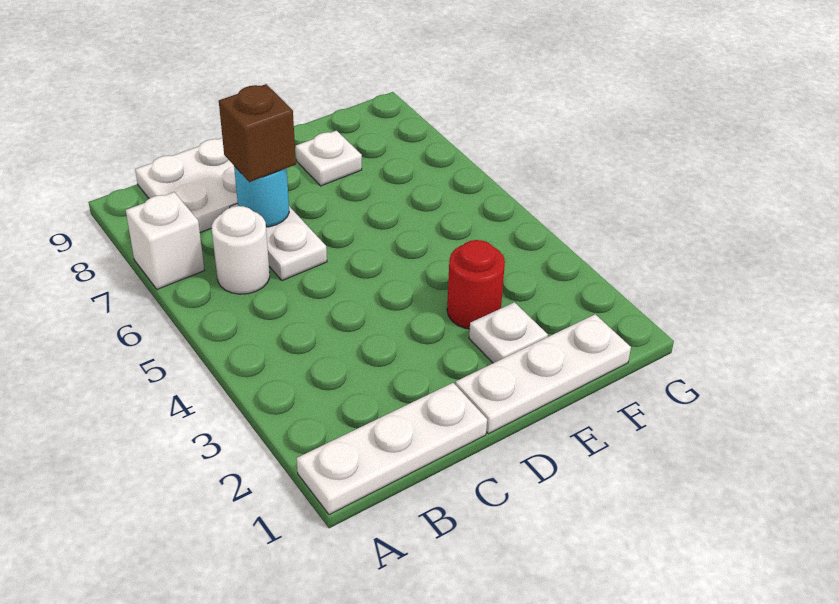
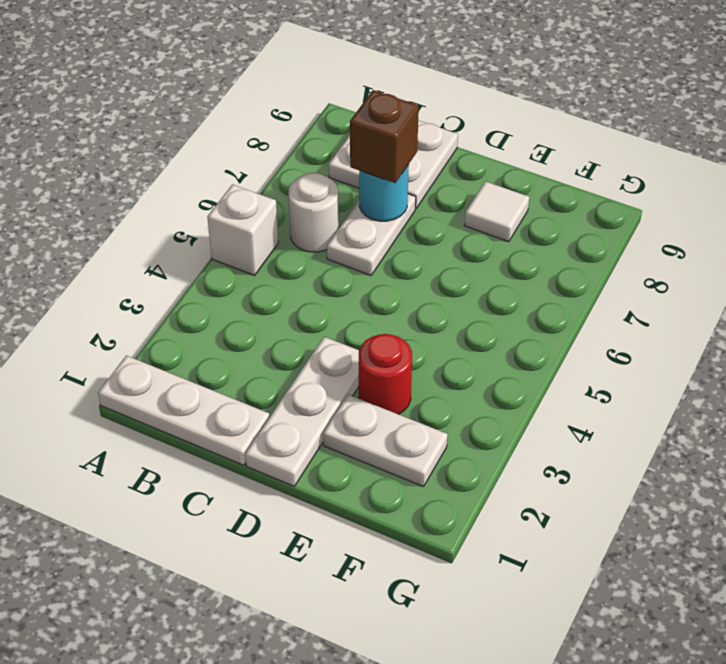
white brick A7 level 1 -> white brick A5 level 1
white plate D1:F1 level 1 -> white plate D1:D3 level 1
white plate E2 level 1 -> white plate E2:F2 level 1
white plate E8 level 1 -> white tile E8 level 1

